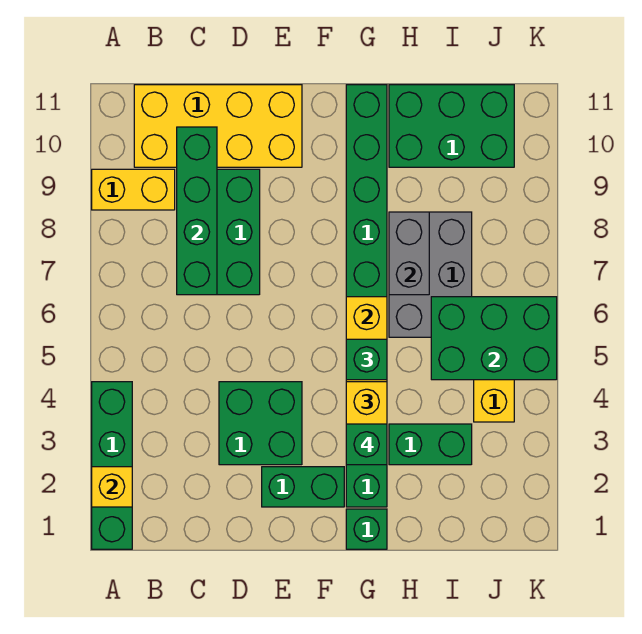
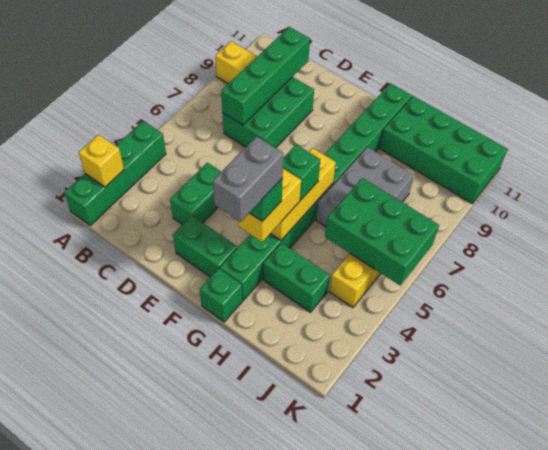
yellow brick B10:E11 level 1 -> none
green brick D3:E4 level 1 -> green brick D3:D4 level 1
grey brick H7:H8 level 2 -> grey brick G2:G3 level 5
green brick H10:J11 level 1 -> green brick H10:K11 level 1

